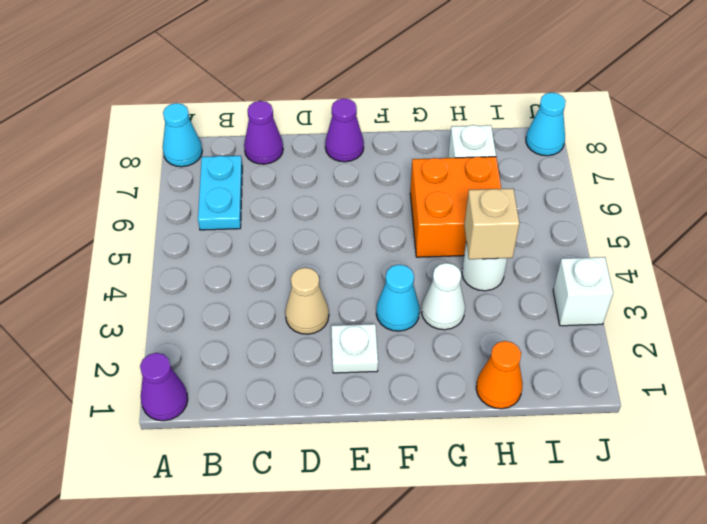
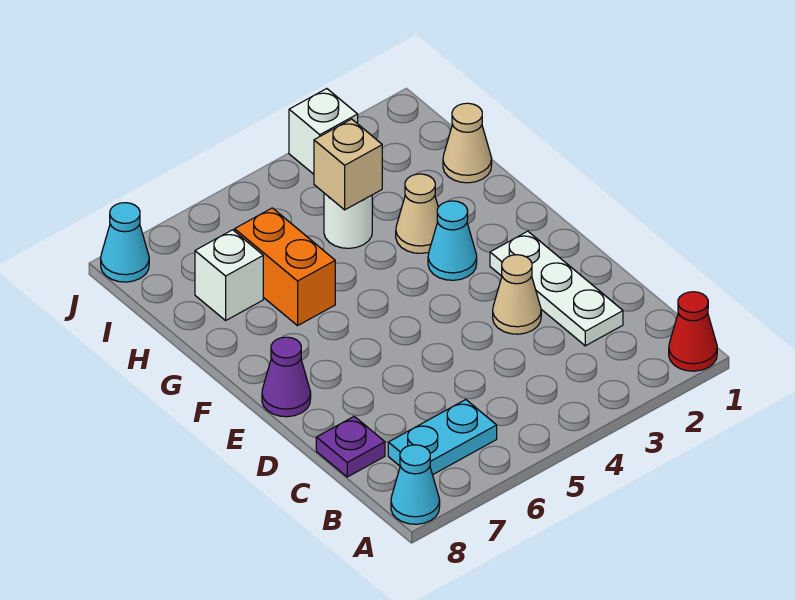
purple cone A1 level 1 -> red cone A1 level 1
purple cone C8 level 1 -> purple plate C8 level 1
white plate E2 level 1 -> white plate C2:E2 level 1
white cone G3 level 1 -> tan cone G3 level 1
orange brick G5:H6 level 1 -> orange brick G6:H6 level 1
orange cone H1 level 1 -> tan cone H1 level 1

